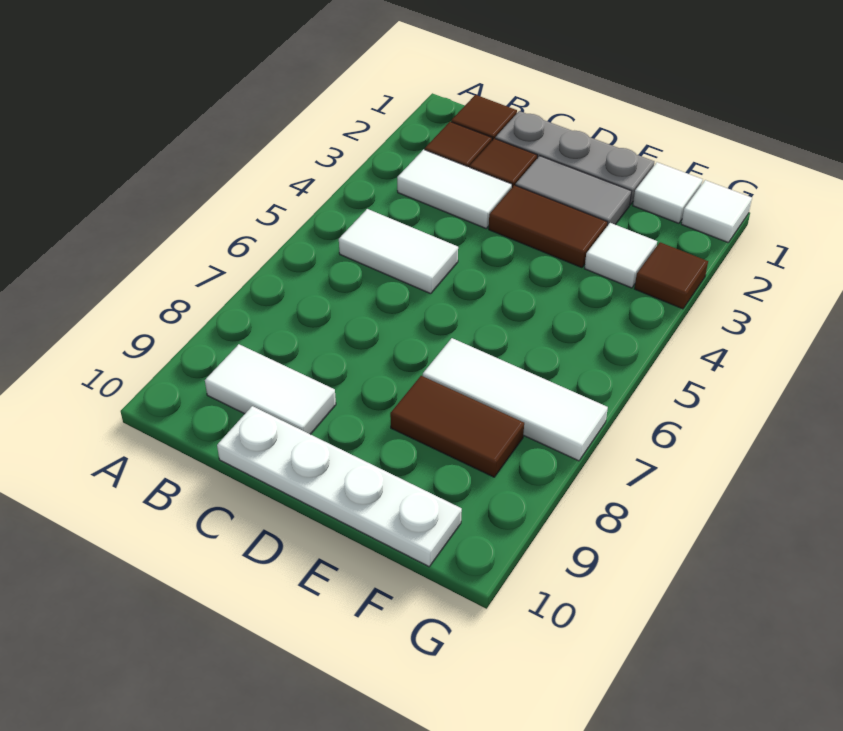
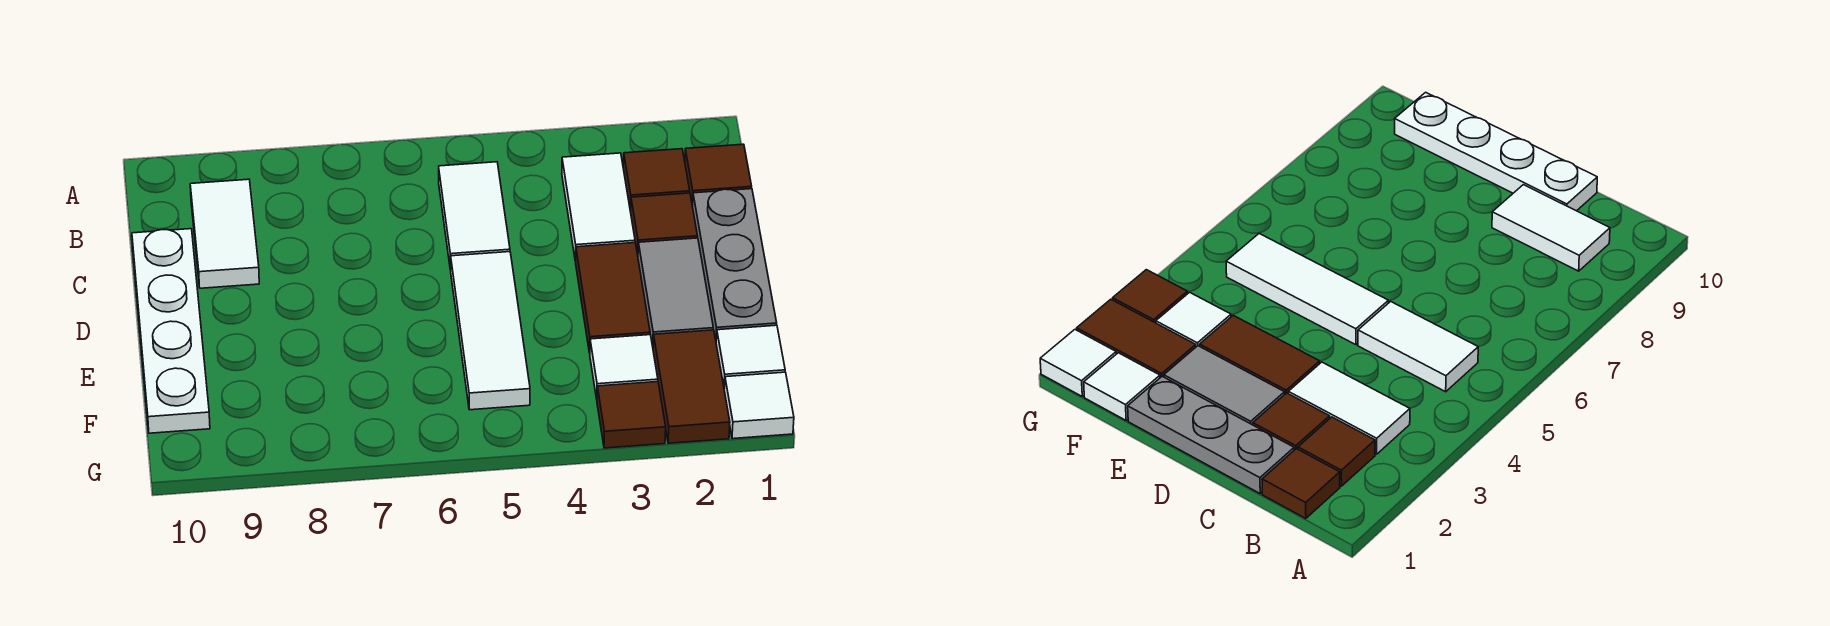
white tile E7:G7 level 1 -> white tile D5:F5 level 1
brown tile E8:F8 level 1 -> brown tile F2:G2 level 1

